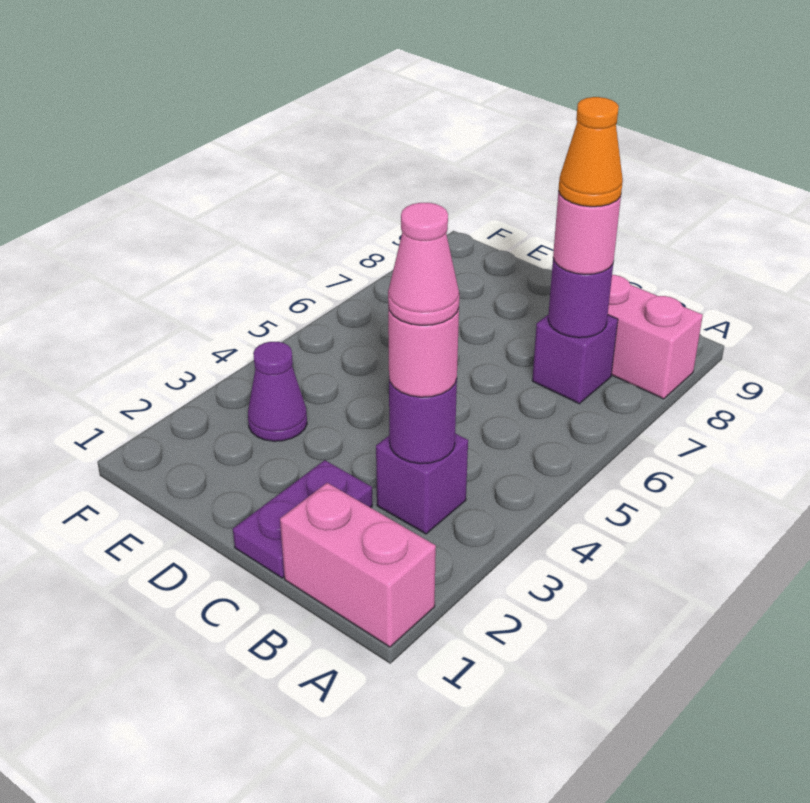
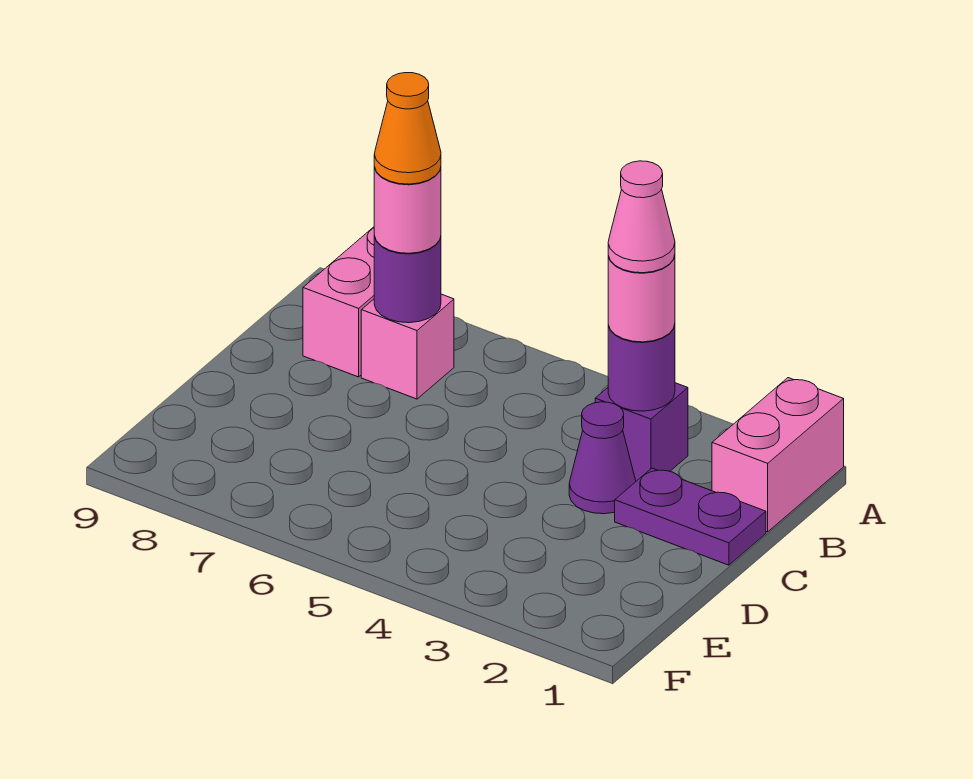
purple brick B7 level 1 -> pink brick B7 level 1
purple cone E3 level 1 -> purple cone C3 level 1

